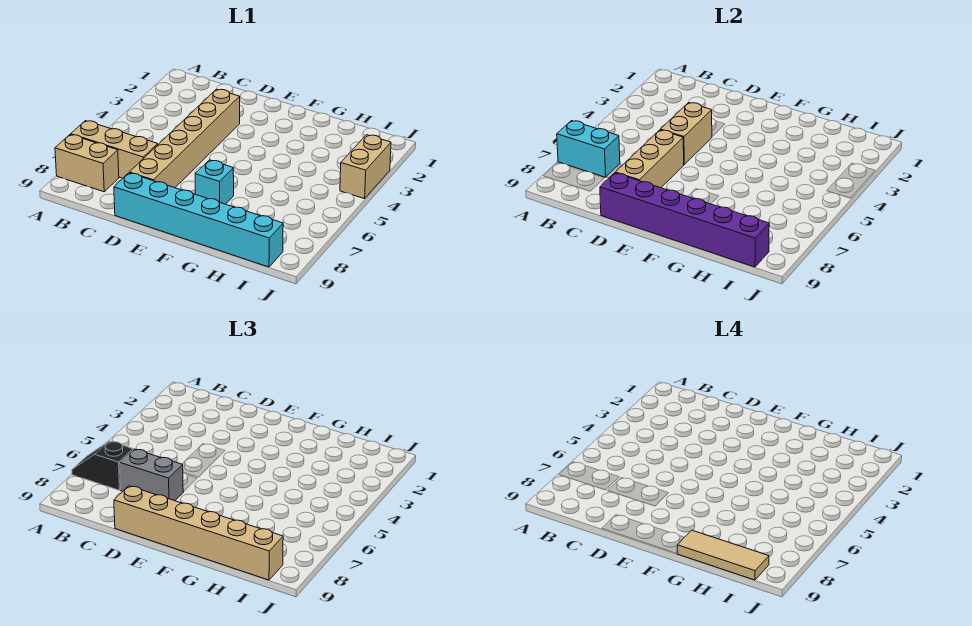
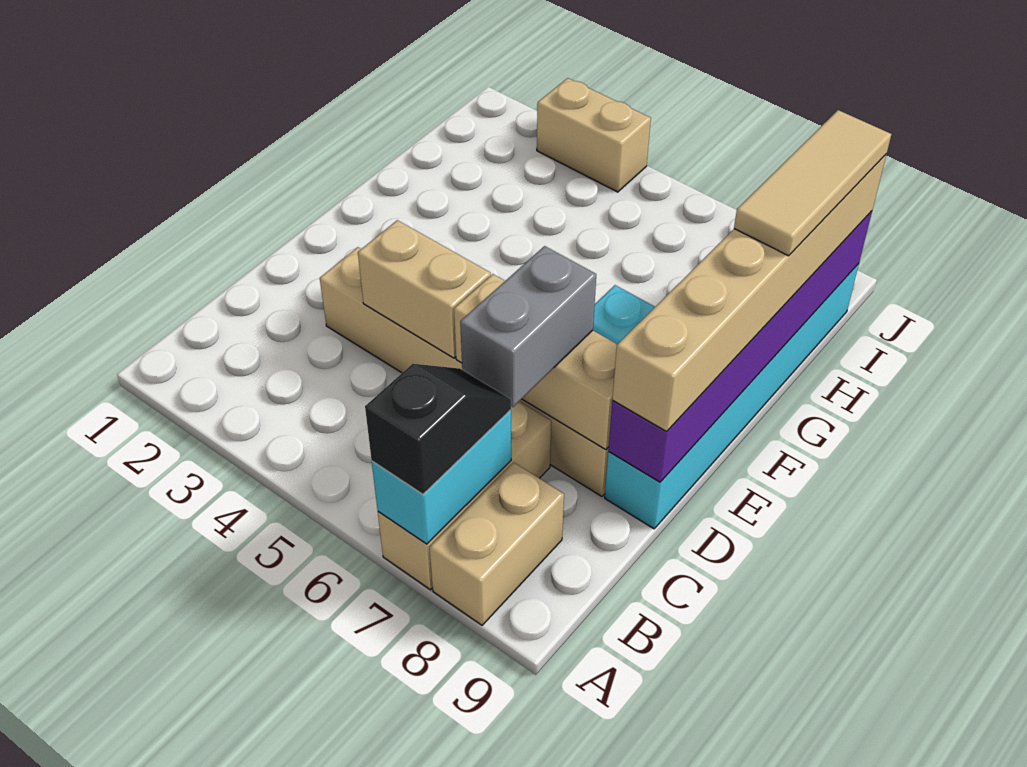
black slope A7:B7 level 3 top B -> black slope A7:B7 level 3 top A

